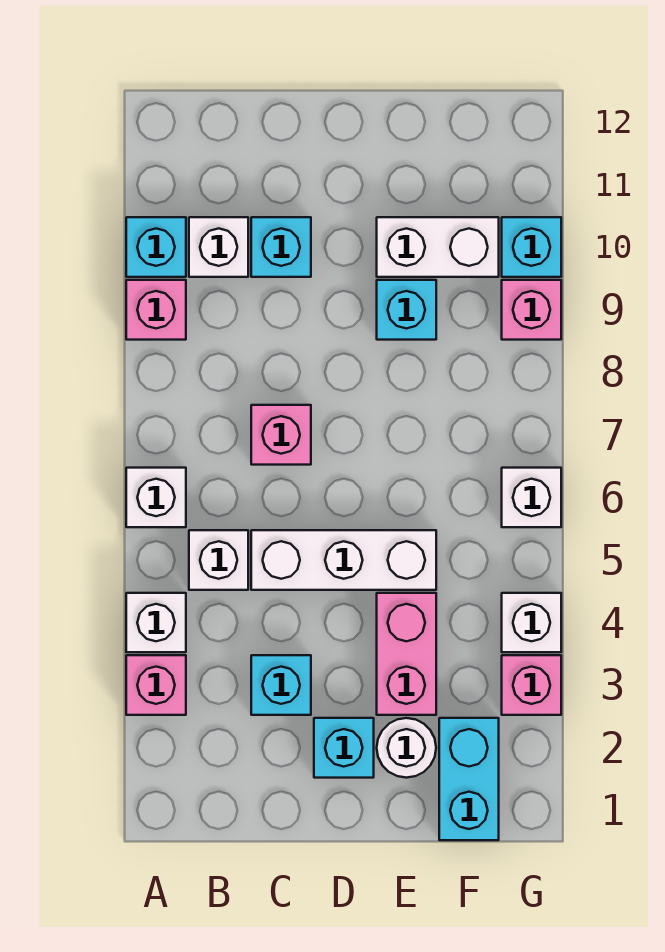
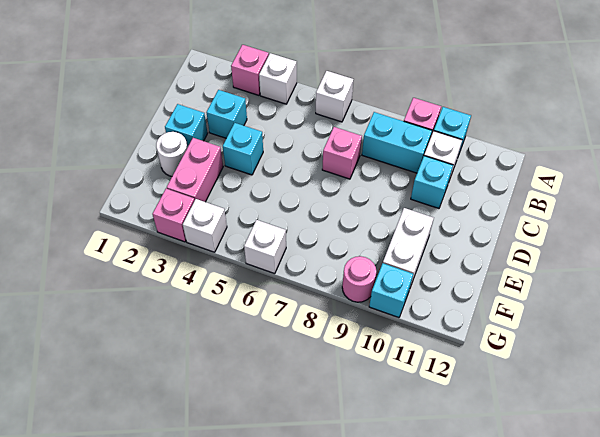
white brick B5 level 1 -> none
white brick C5:E5 level 1 -> none
pink brick E3:E4 level 1 -> pink brick E3:F3 level 1
cyan brick E9 level 1 -> cyan brick D4 level 1
cyan brick F1:F2 level 1 -> cyan brick B8:B9 level 1
pink brick G9 level 1 -> pink round brick G9 level 1

